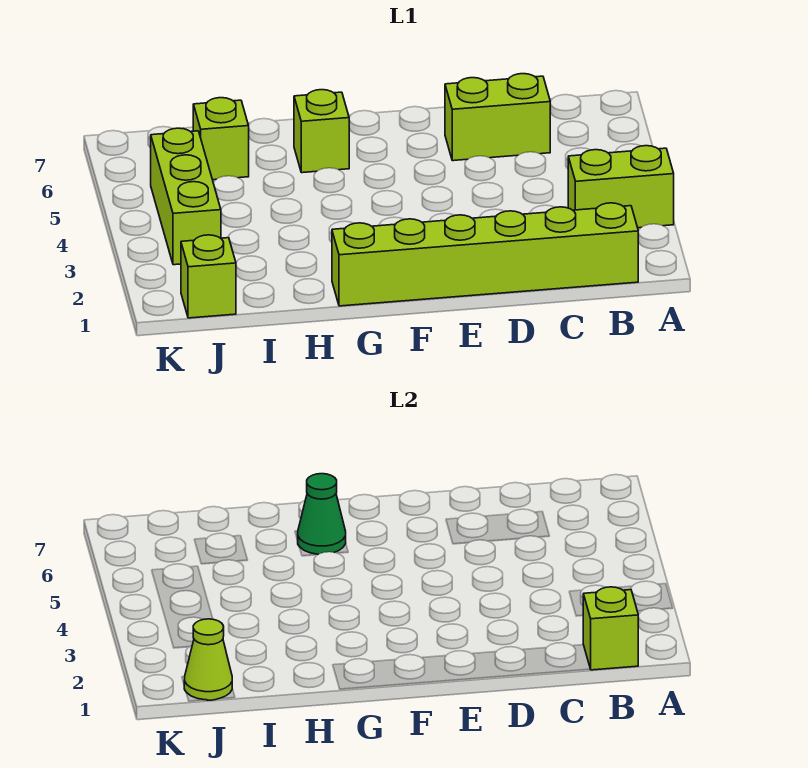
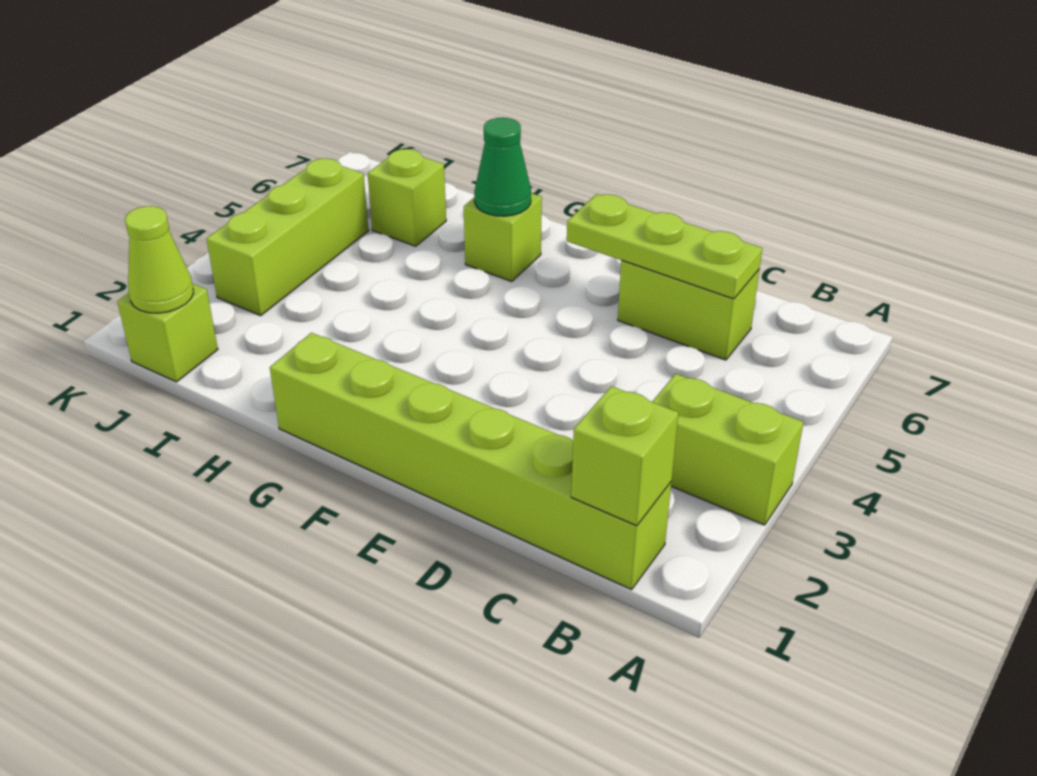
none -> lime plate C6:E6 level 2

